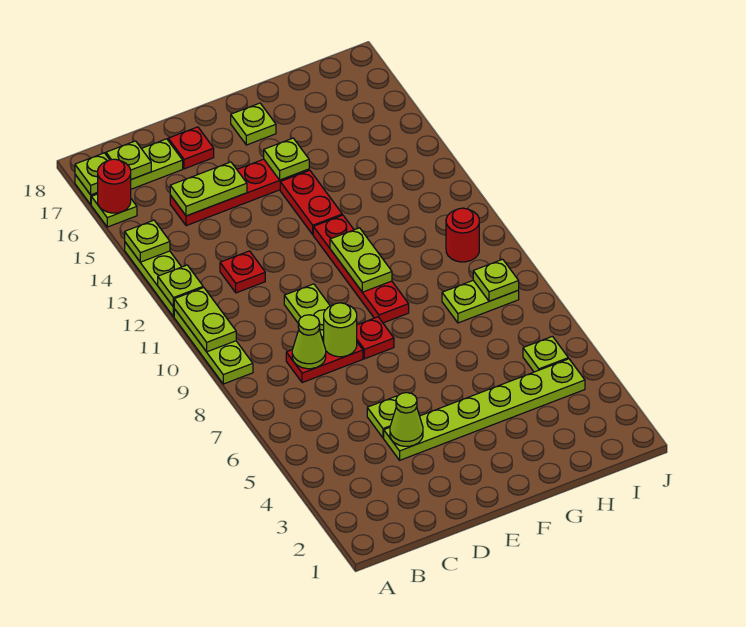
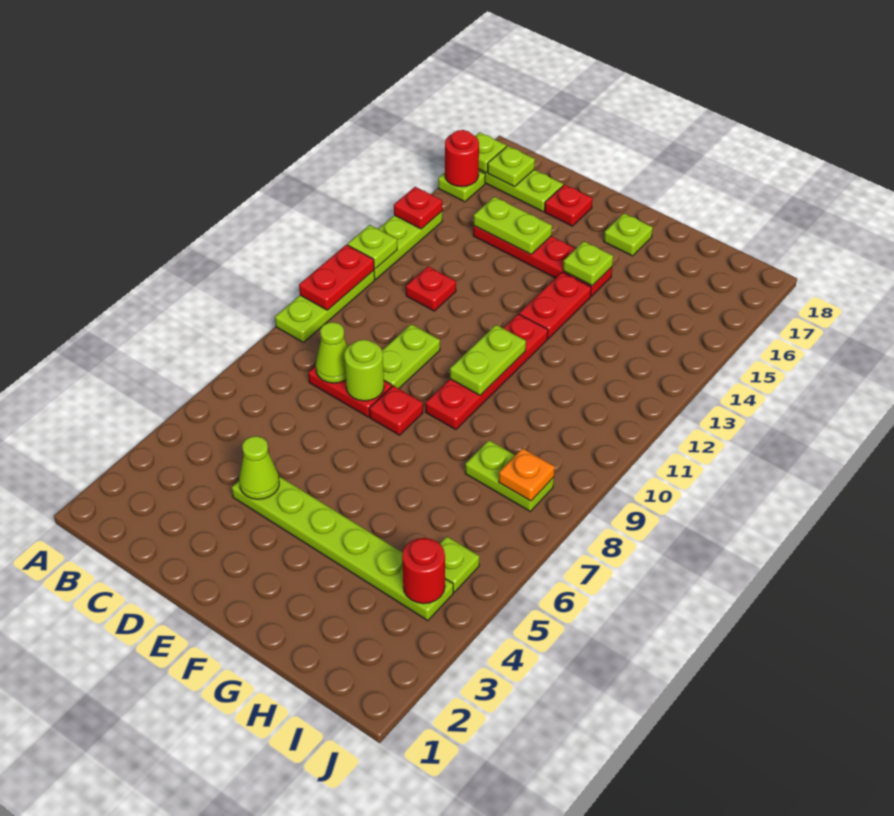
lime plate A10:A11 level 2 -> red plate A10:A11 level 2
lime plate A14 level 2 -> red plate A14 level 2
lime plate D5 level 1 -> none
lime plate I8 level 2 -> orange plate I8 level 2
red round brick I10 level 1 -> red round brick I4 level 2

